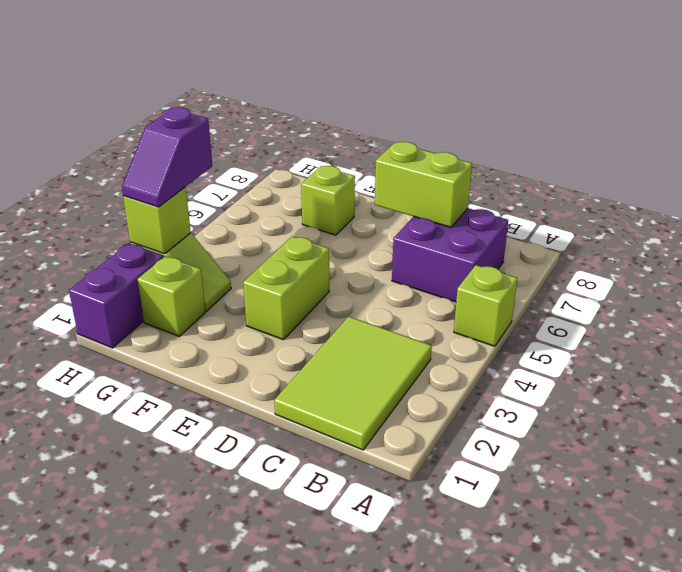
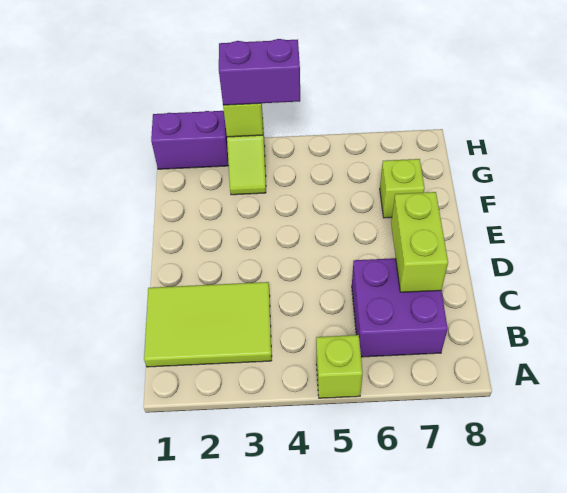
lime brick E3:E4 level 1 -> none
lime brick G2 level 1 -> none
purple slope H3:H4 level 3 top 4 -> purple brick H3:H4 level 3

